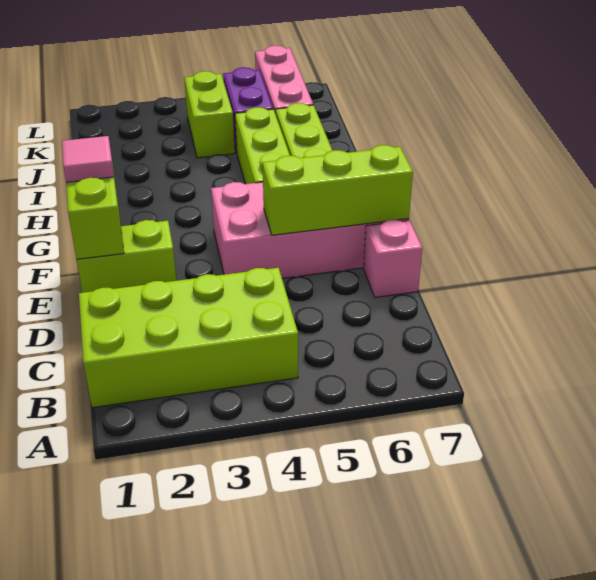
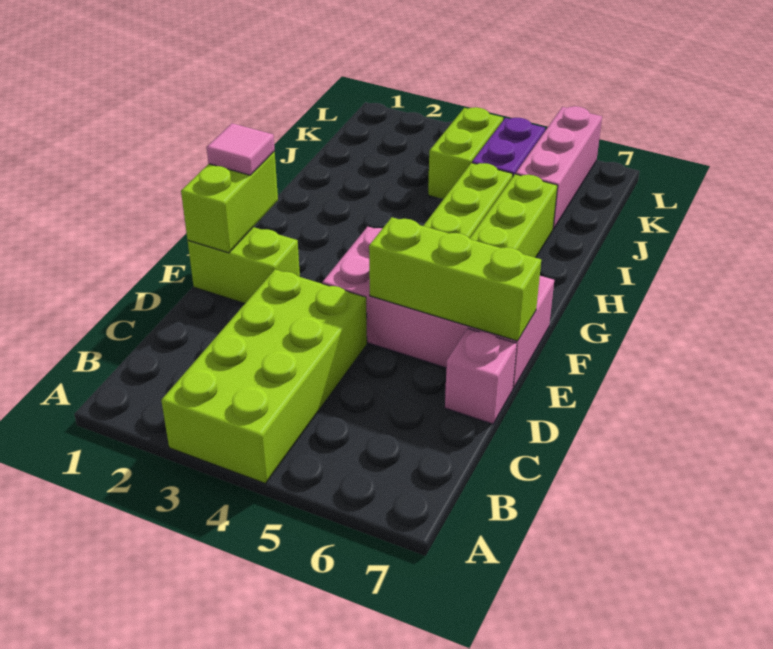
lime brick B1:C4 level 1 -> lime brick A3:D4 level 1

